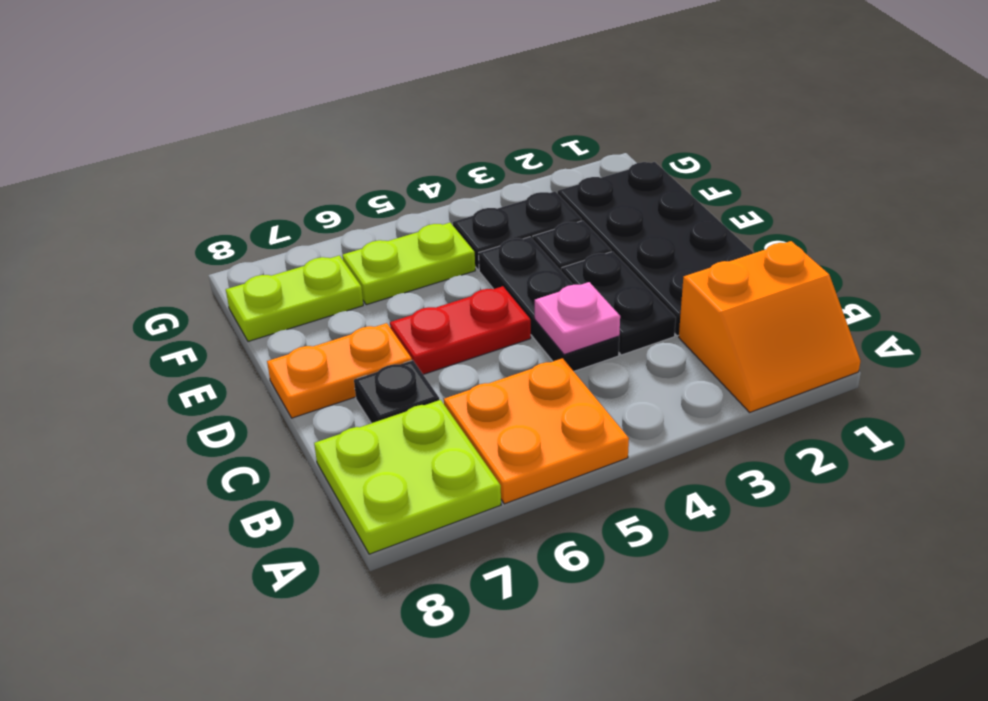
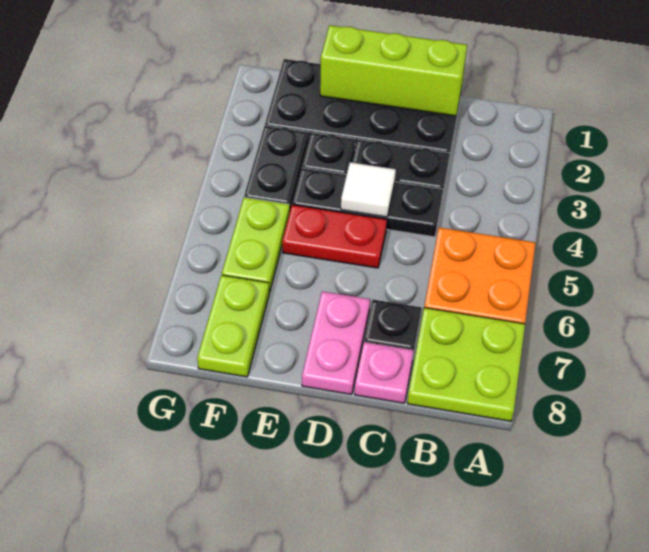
orange slope A1:B2 level 1 top B -> none
none -> lime brick C1:E1 level 2
pink plate C4 level 2 -> pink plate C8 level 1
none -> white tile D4 level 2
red plate D5:D6 level 1 -> red plate D5:E5 level 1
orange plate D7:D8 level 1 -> pink plate D7:D8 level 1

